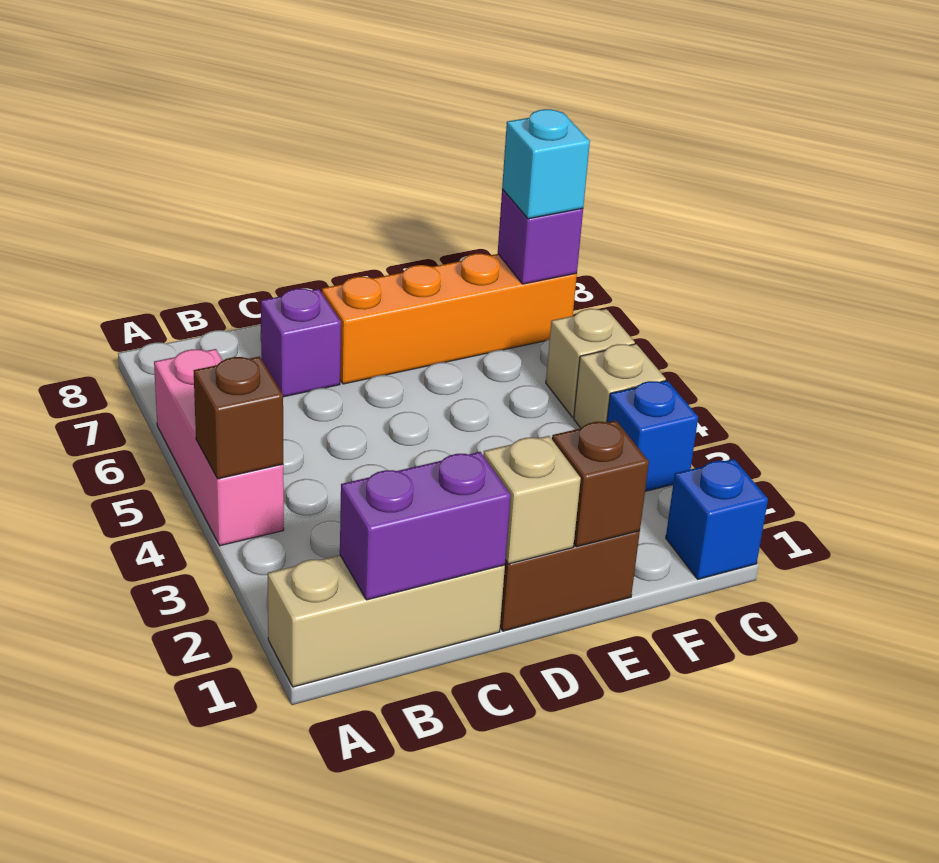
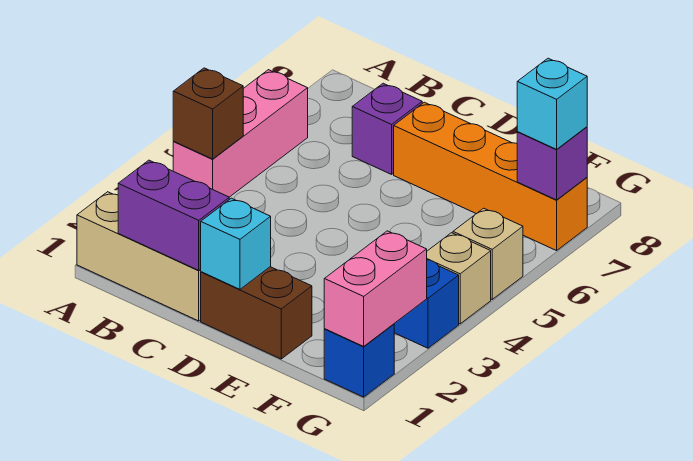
tan brick D1 level 2 -> cyan brick D1 level 2
brown brick E1 level 2 -> none
none -> pink brick G1:G2 level 2

